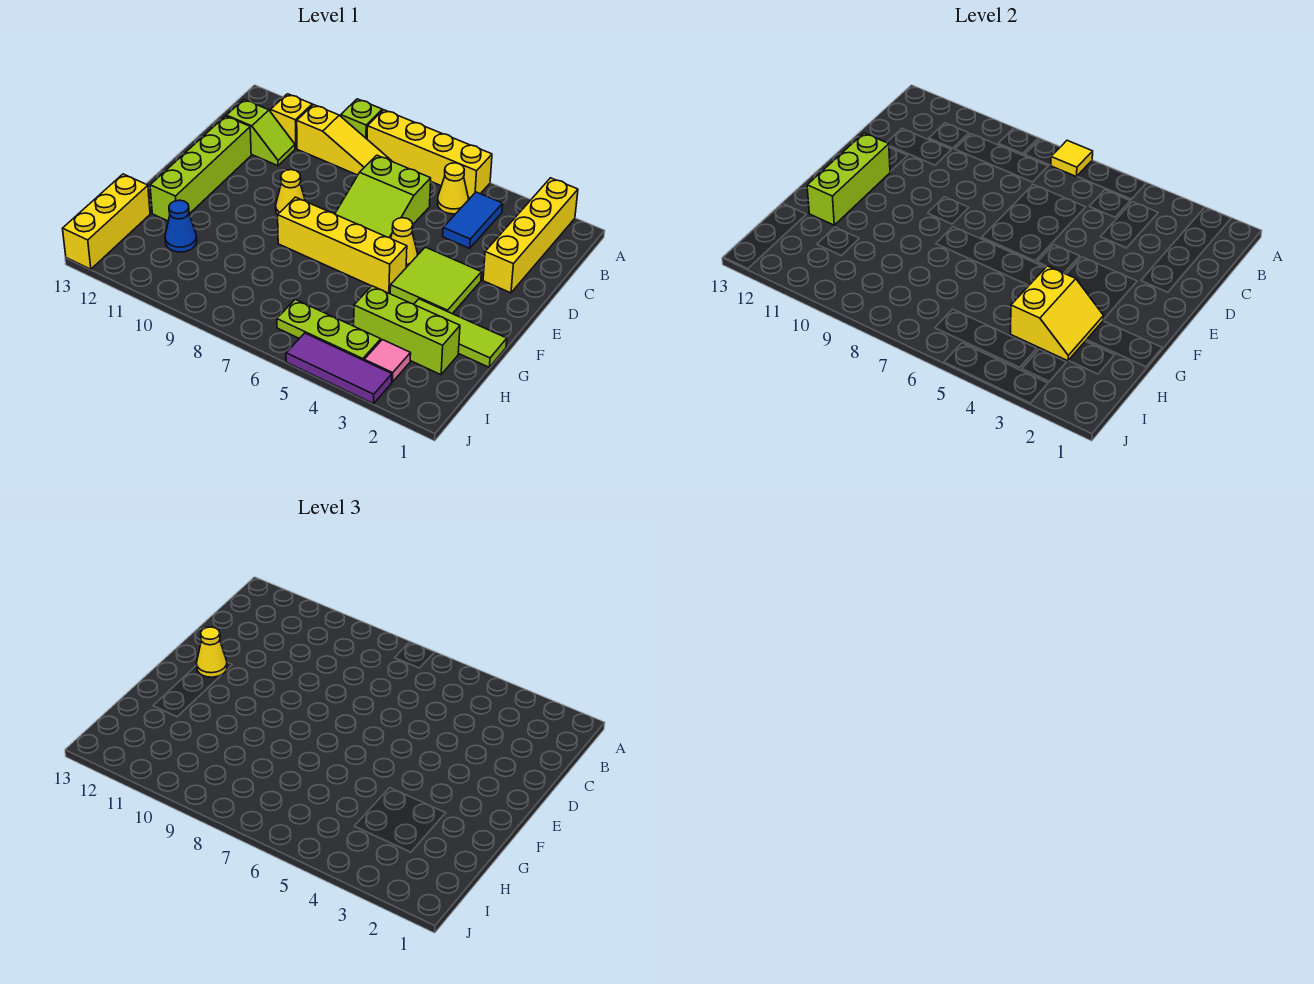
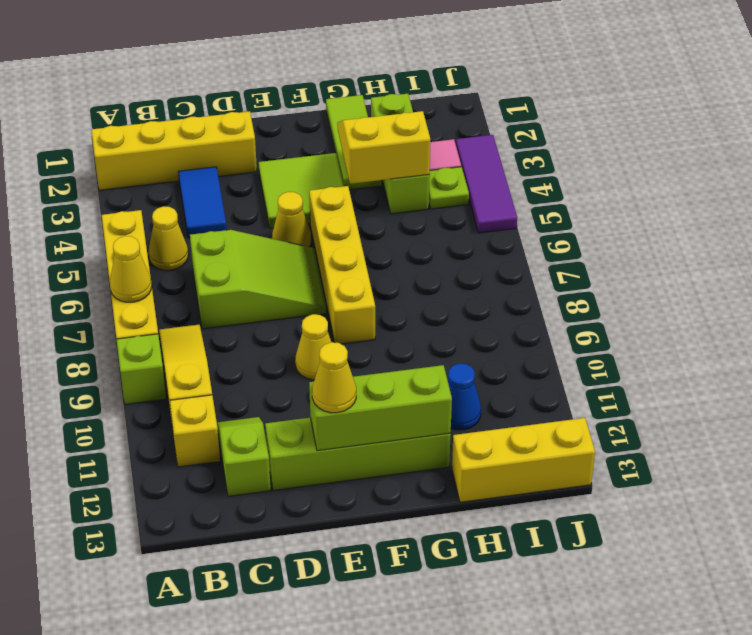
yellow tile A7 level 2 -> yellow cone A7 level 2
blue tile B4:C4 level 1 -> blue tile C3:C4 level 1
lime plate I4:I6 level 1 -> lime plate I4 level 1

